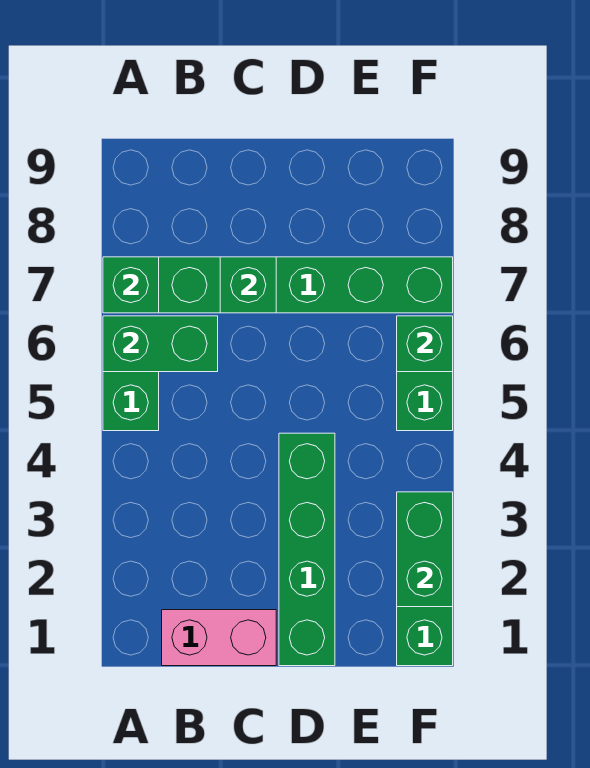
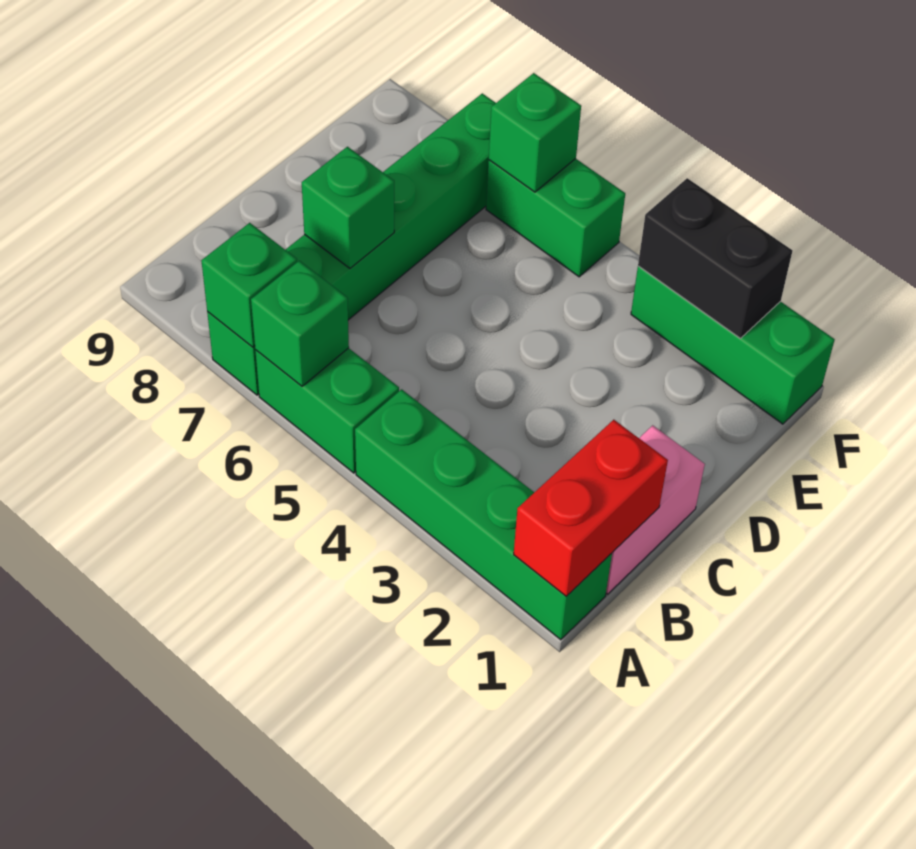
none -> red brick A1:B1 level 2
green brick A6:B6 level 2 -> green brick A6 level 2
green brick D1:D4 level 1 -> green brick A1:A4 level 1
green brick F2:F3 level 2 -> black brick F2:F3 level 2

